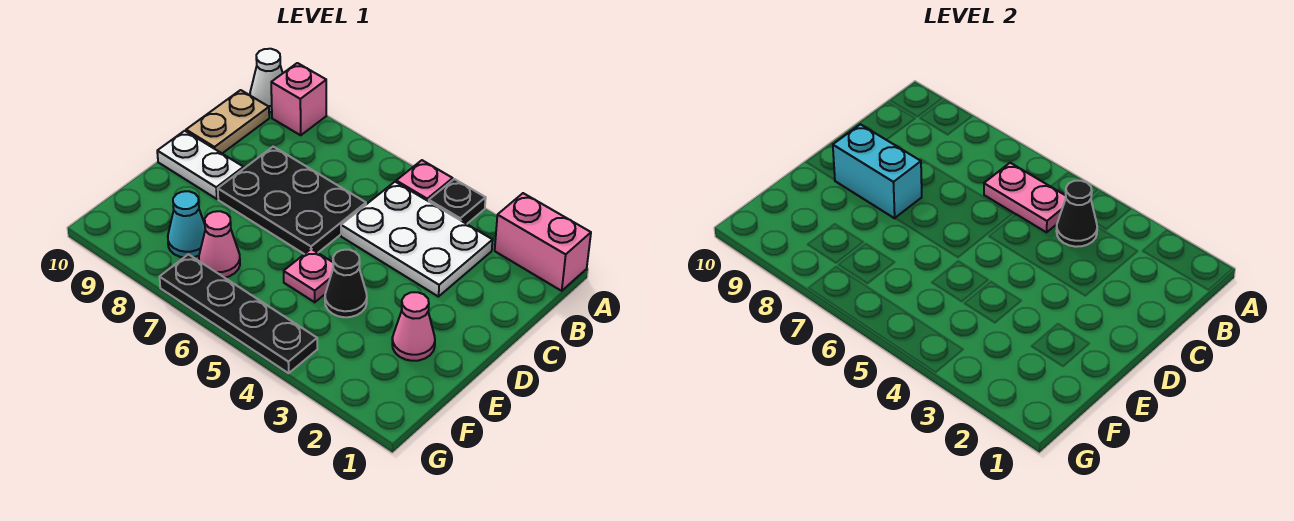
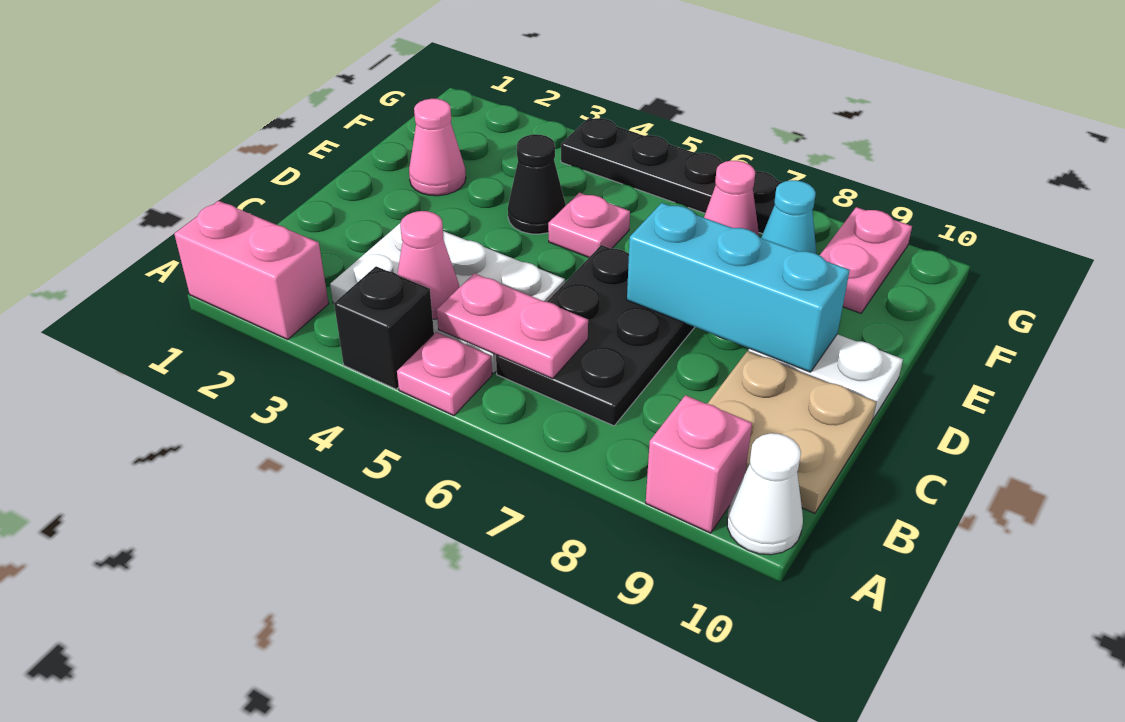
black plate A4 level 1 -> black brick A4 level 1
black cone B4 level 2 -> pink cone B4 level 2
tan plate B10:C10 level 1 -> tan plate B9:C10 level 1
black plate C6:D8 level 1 -> black plate B6:D7 level 1
cyan brick D8:D9 level 2 -> cyan brick D7:D9 level 2
none -> pink plate F9:G9 level 1

